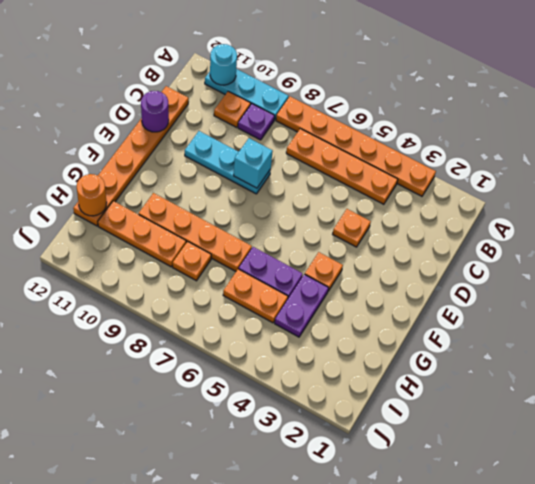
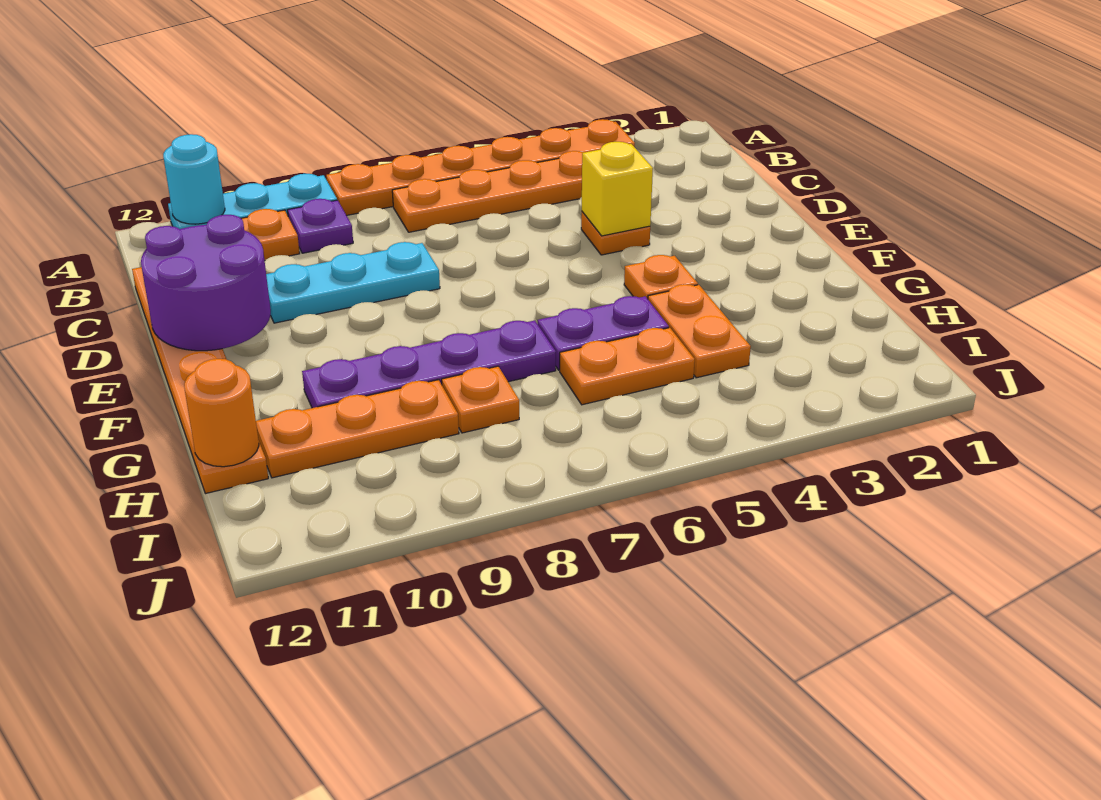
none -> yellow brick D4 level 2
cyan brick D8 level 2 -> none
purple round brick D12 level 2 -> purple round brick D11:E12 level 2
purple plate G4:H4 level 1 -> orange plate G4:H4 level 1
orange plate G7:G10 level 1 -> purple plate G7:G10 level 1

